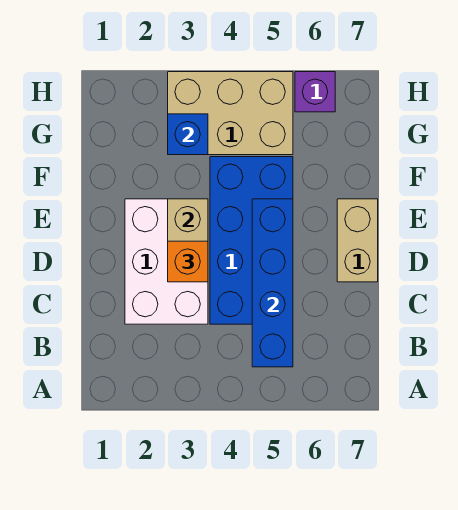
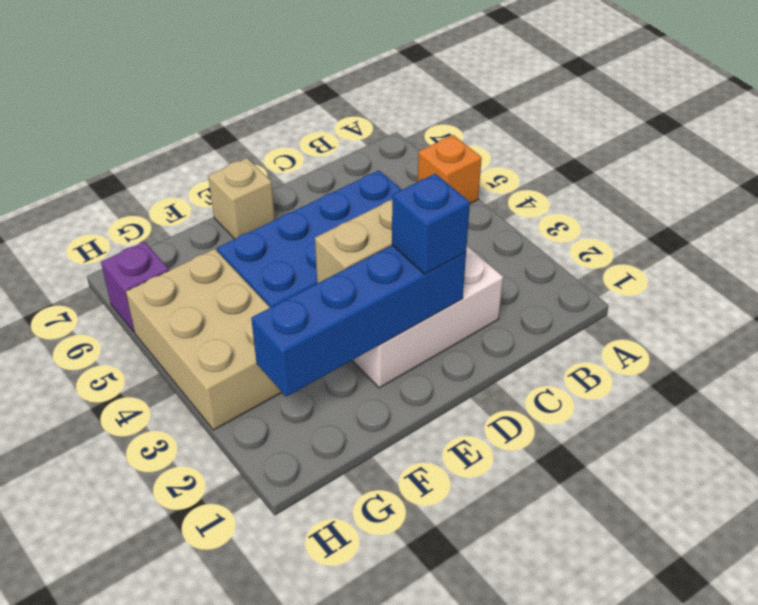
blue brick B5:E5 level 2 -> blue brick D2:G2 level 2
orange brick D3 level 3 -> orange brick A5 level 1
tan brick D7:E7 level 1 -> tan brick E7 level 1
blue brick G3 level 2 -> blue brick D2 level 3

